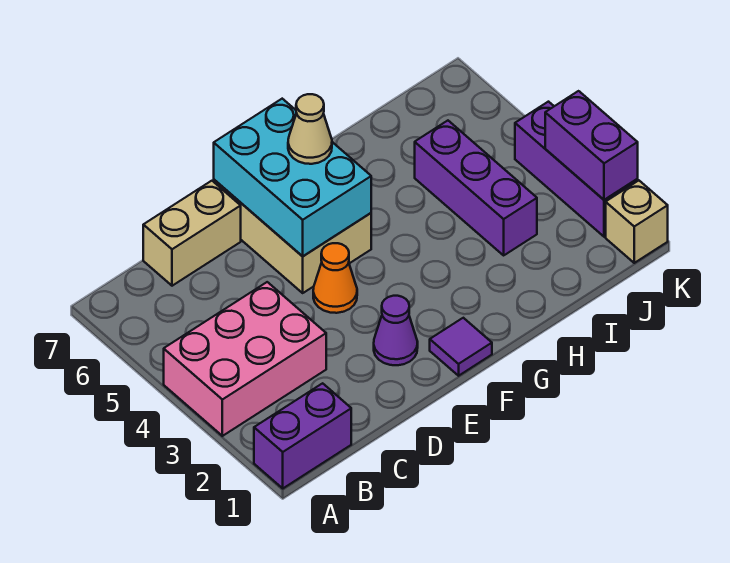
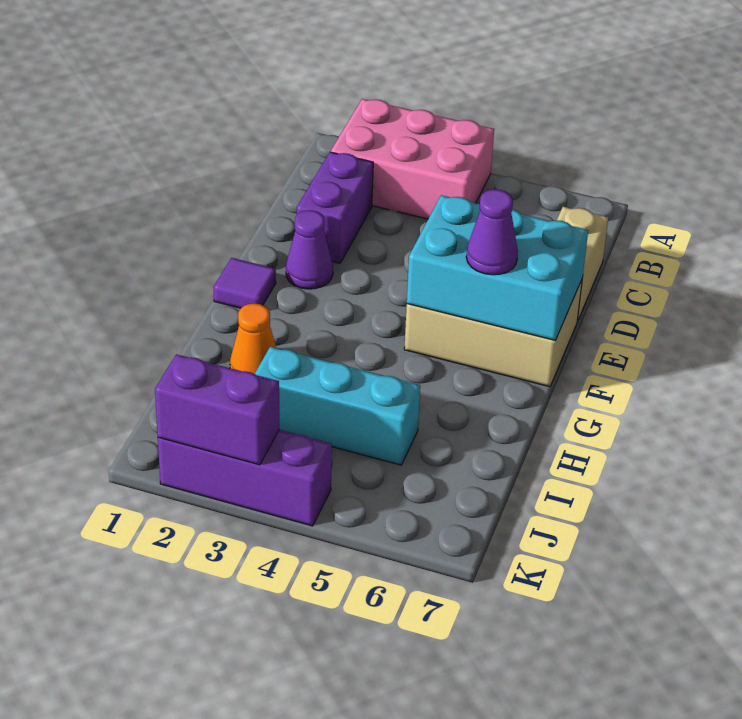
purple brick A1:B1 level 1 -> purple brick C2:D2 level 1
pink brick A3:C4 level 1 -> pink brick A2:B4 level 1
orange cone E4 level 1 -> orange cone H2 level 1
tan cone F6 level 3 -> purple cone F6 level 3
purple brick I3:I5 level 1 -> cyan brick I3:I5 level 1
tan brick K1 level 1 -> none

